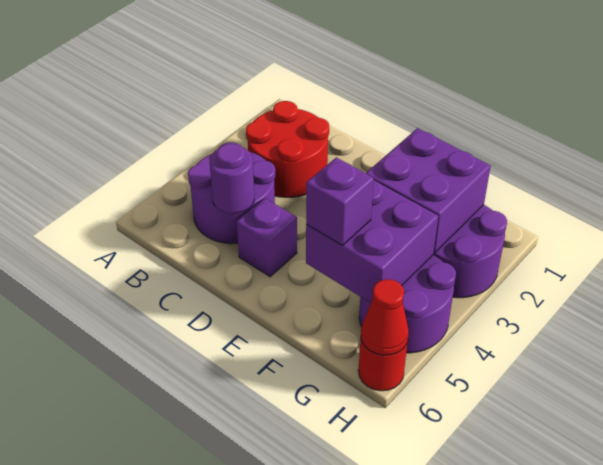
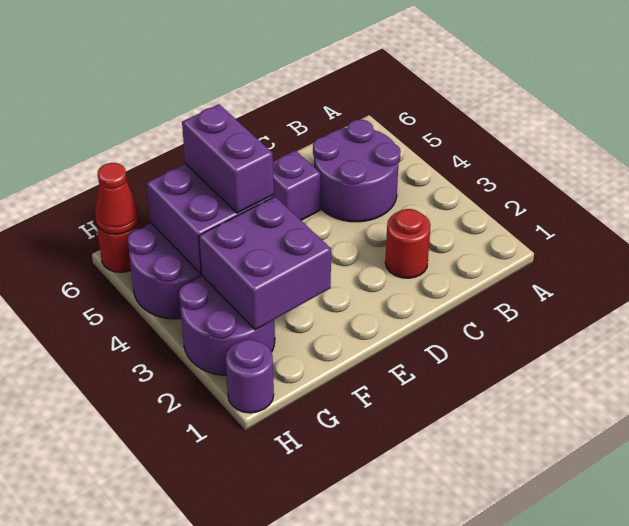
red round brick B2:C3 level 1 -> red round brick C2 level 1
purple round brick C5 level 2 -> purple round brick H1 level 1
purple brick F5 level 3 -> purple brick F4:F5 level 3

